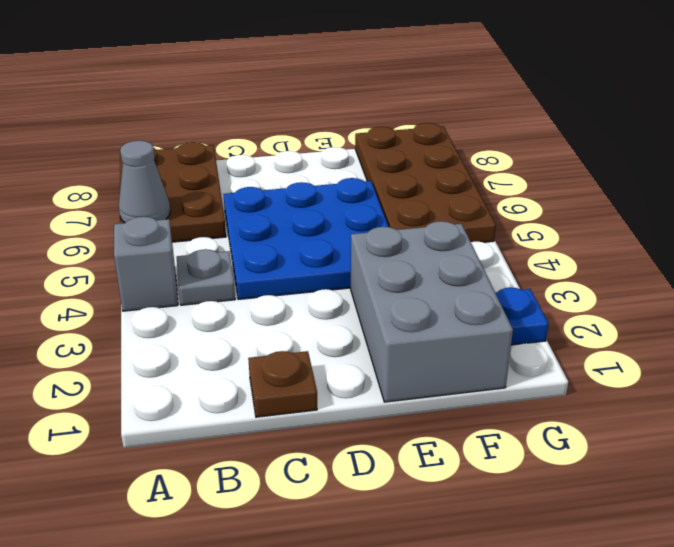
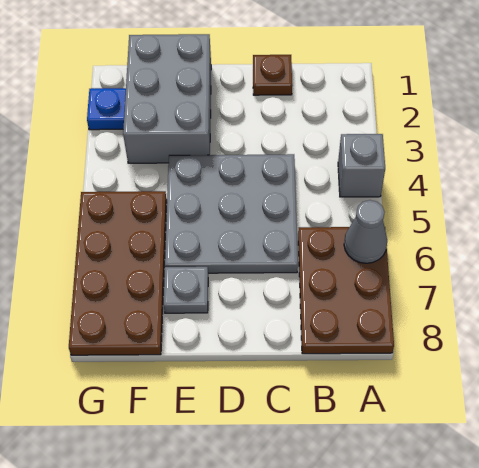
grey plate B4 level 1 -> grey plate E7 level 1
blue plate C4:E6 level 1 -> grey plate C4:E6 level 1

